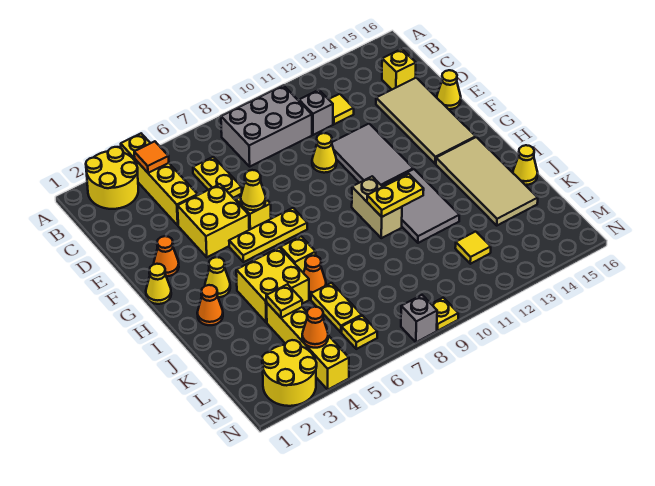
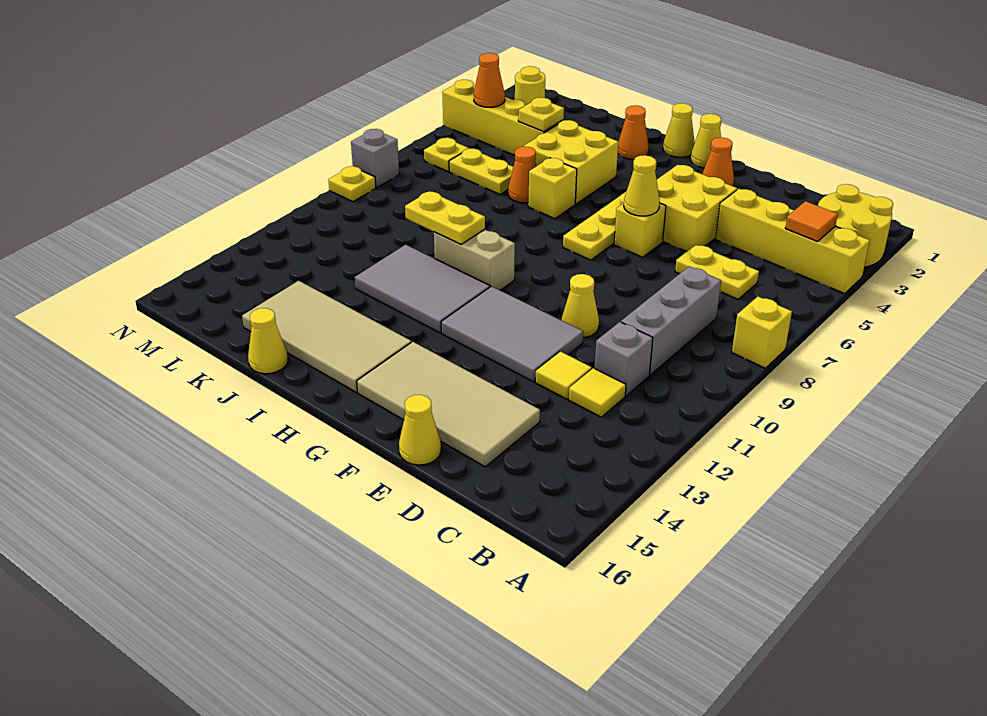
grey brick B8:C10 level 1 -> grey brick C8:C10 level 1
yellow brick C15 level 1 -> yellow brick A8 level 1
yellow cone H3 level 1 -> yellow cone H1 level 1
yellow plate I10:I11 level 2 -> yellow plate I10:J10 level 2
yellow tile L12 level 1 -> yellow tile D12 level 1
yellow round brick M2:N3 level 1 -> yellow round brick M2 level 1

